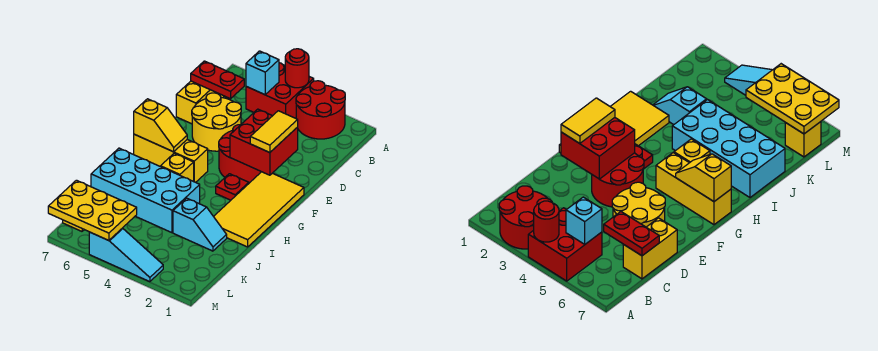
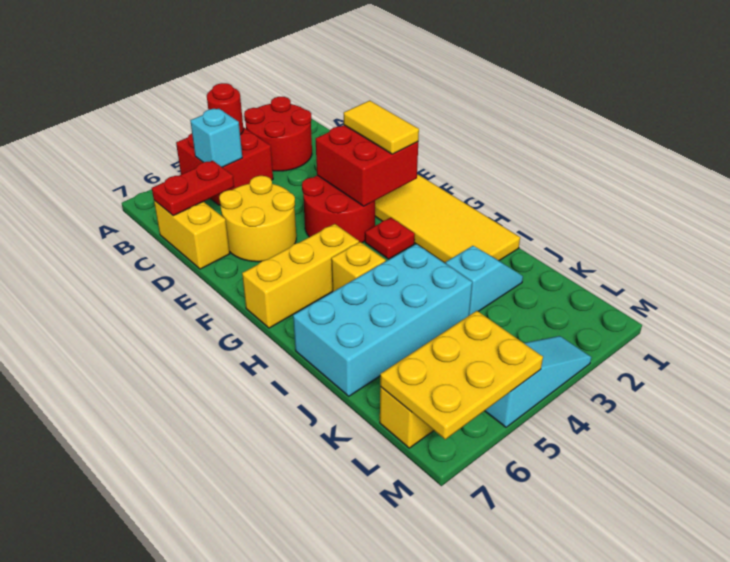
yellow slope G6:G7 level 2 top 7 -> none

